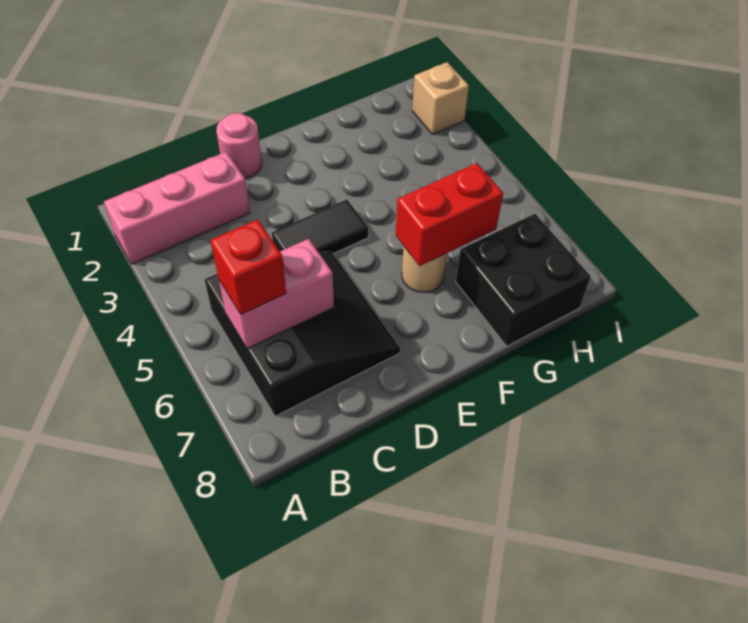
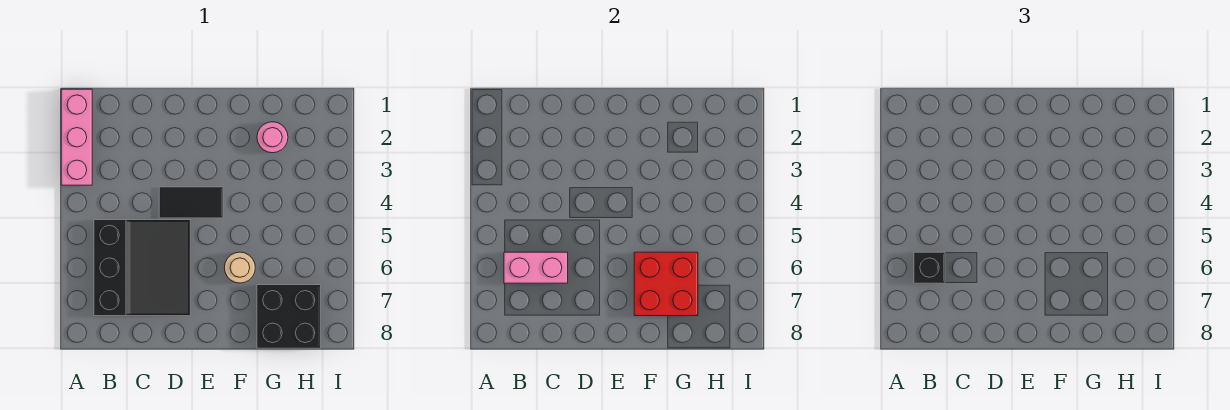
pink brick A2:C2 level 1 -> pink brick A1:A3 level 1
red brick B6 level 3 -> black brick B6 level 3
pink round brick D1 level 1 -> pink round brick G2 level 1
red brick F6:G6 level 2 -> red brick F6:G7 level 2
tan brick I2 level 1 -> none

